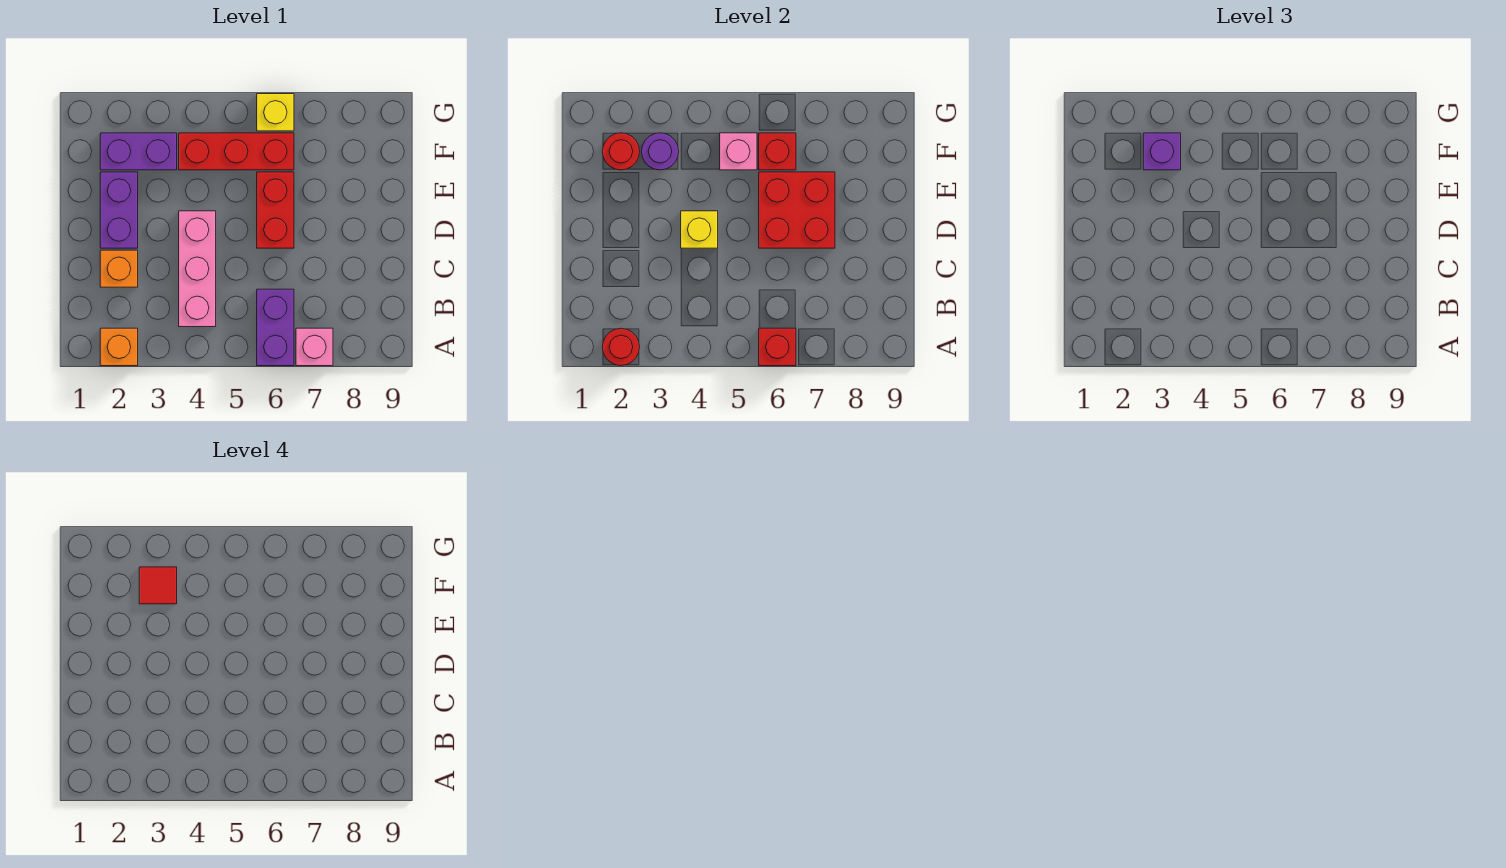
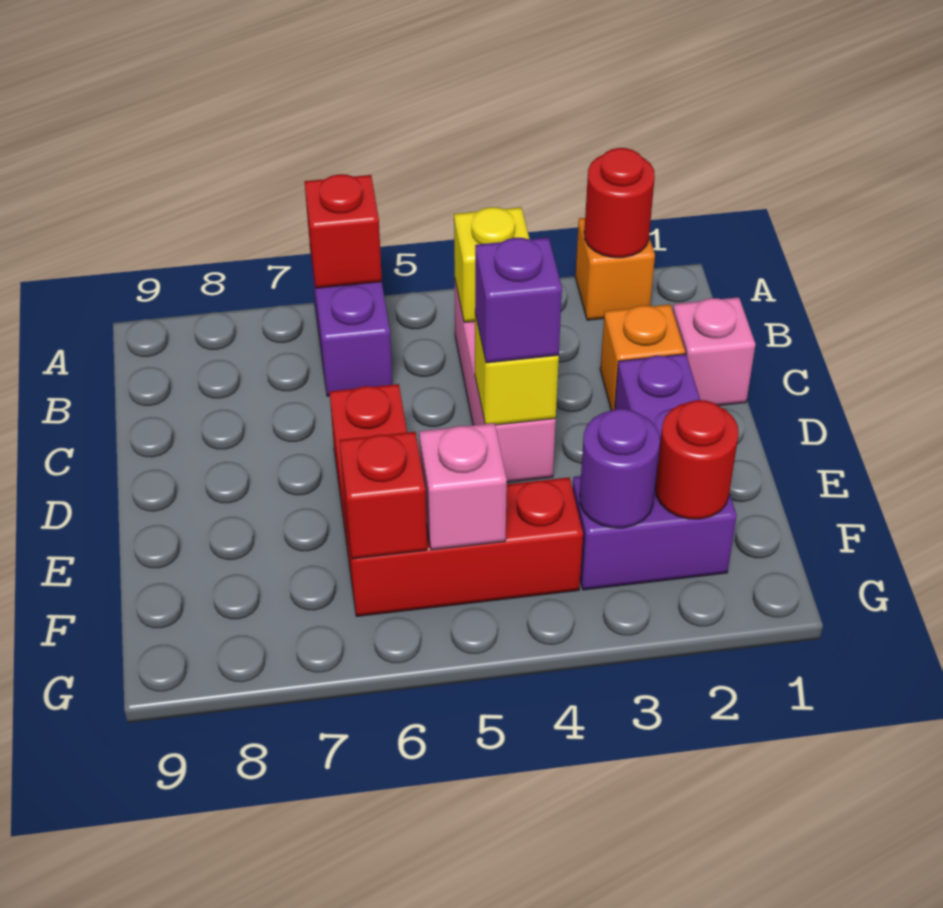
pink brick A7 level 1 -> pink brick C1 level 1
red brick D6:E7 level 2 -> none
purple brick F3 level 3 -> purple brick D4 level 3
red tile F3 level 4 -> none
yellow brick G6 level 1 -> yellow brick B4 level 2

